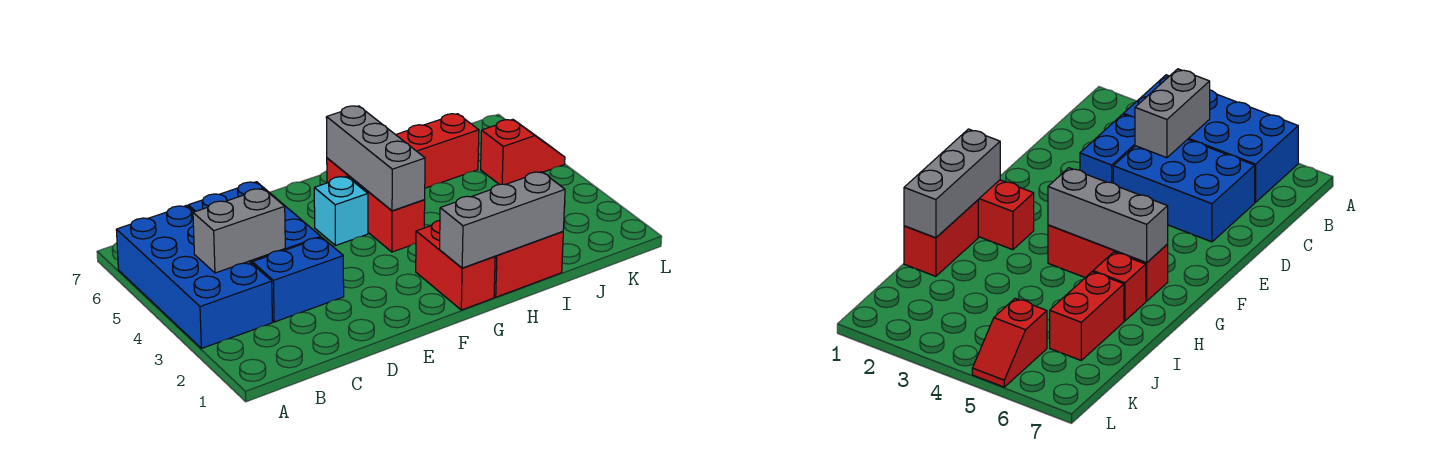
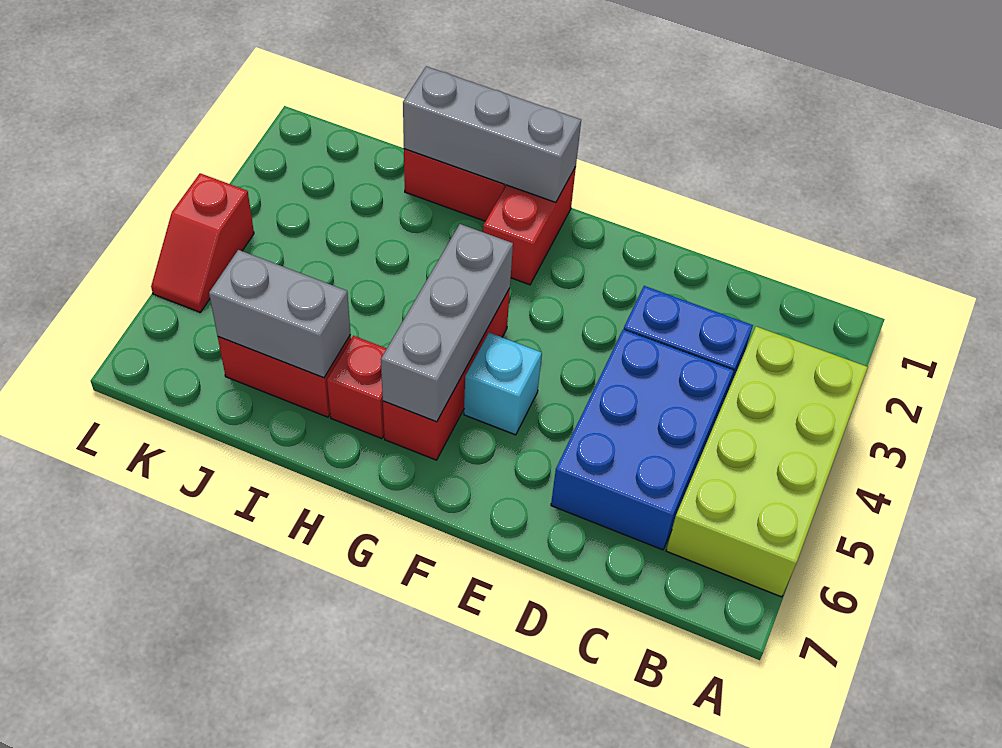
blue brick A3:B6 level 1 -> lime brick A3:B6 level 1
grey brick B4:C4 level 2 -> grey brick I6:J6 level 2
red slope K5:L5 level 1 top K -> red slope L4:L5 level 1 top 4

